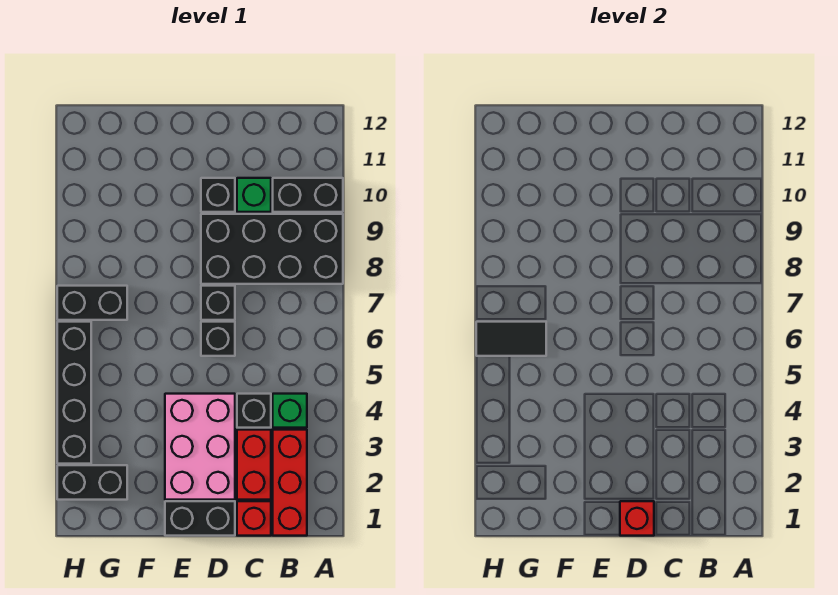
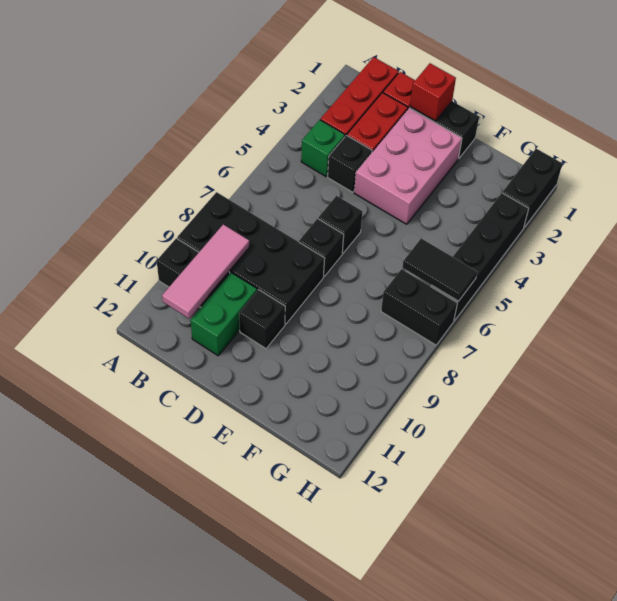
none -> pink tile B9:B11 level 2
green brick C10 level 1 -> green brick C10:C11 level 1
black brick G2:H2 level 1 -> black brick H1:H2 level 1

